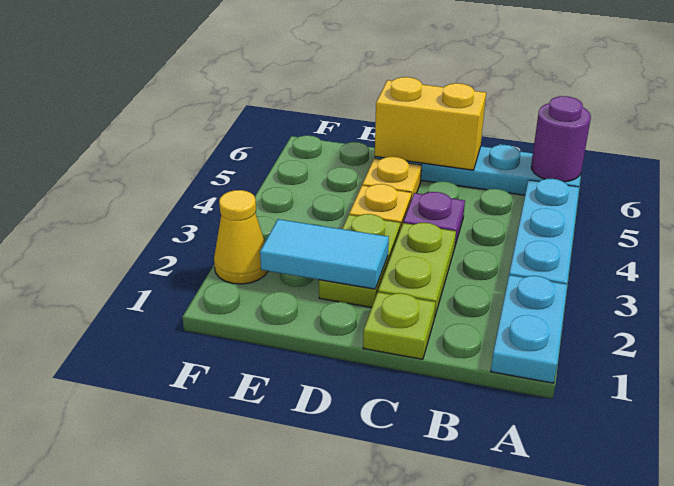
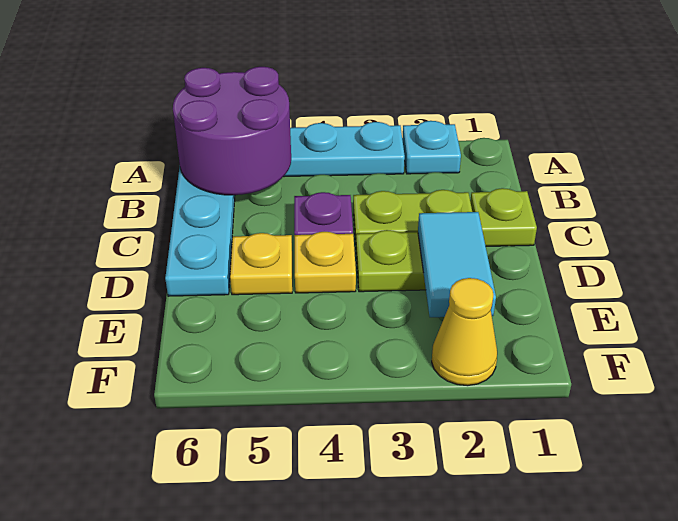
cyan plate A1:A2 level 1 -> cyan plate A2 level 1
purple round brick A6 level 2 -> purple round brick A5:B6 level 2
yellow brick C6:D6 level 2 -> none

